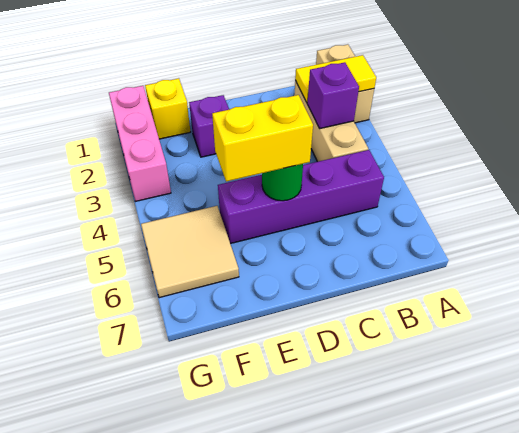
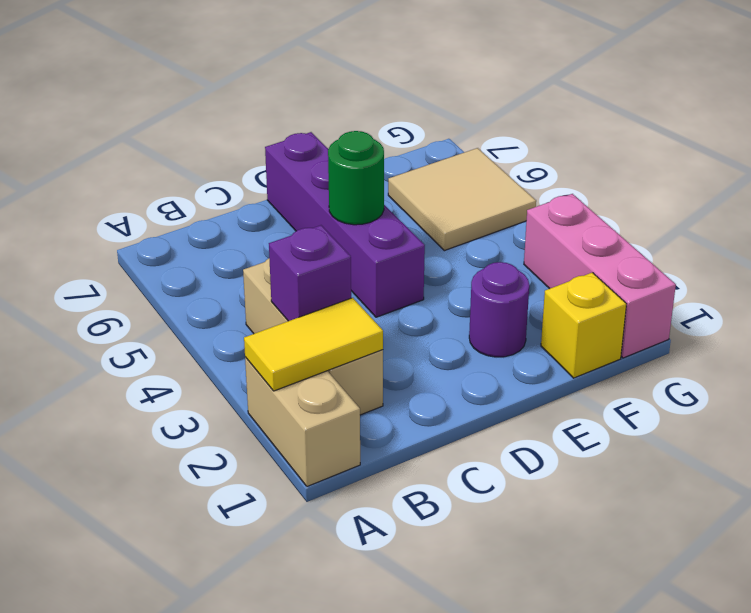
purple brick B5:E5 level 1 -> purple brick D4:D7 level 1
yellow brick D5:E5 level 3 -> none
purple brick E2 level 1 -> purple round brick E2 level 1

